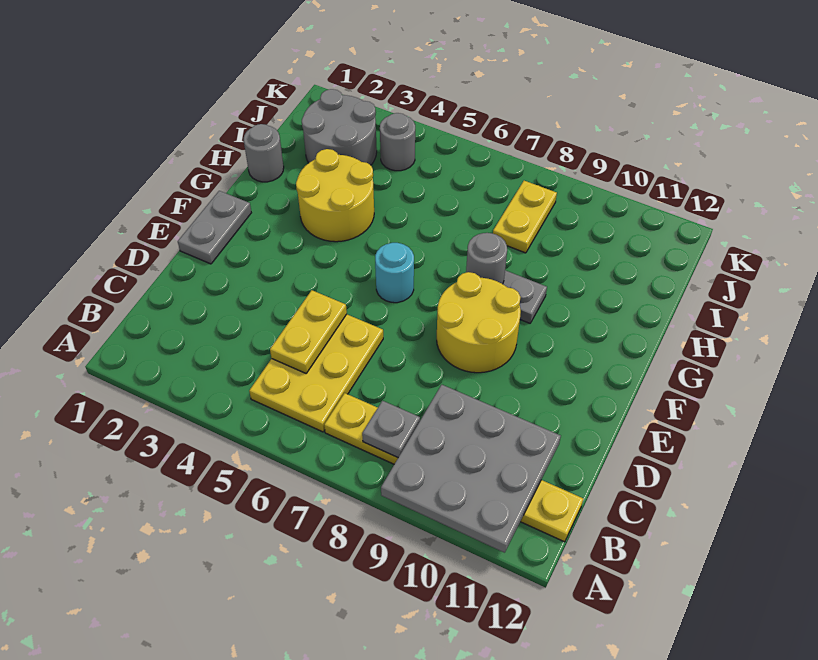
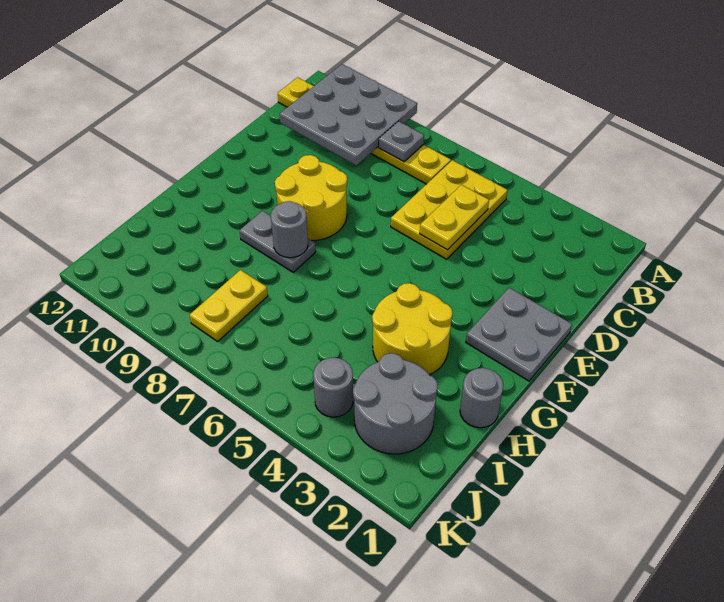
grey plate E1:F1 level 1 -> grey plate E1:F2 level 1
cyan round brick F6 level 1 -> none

